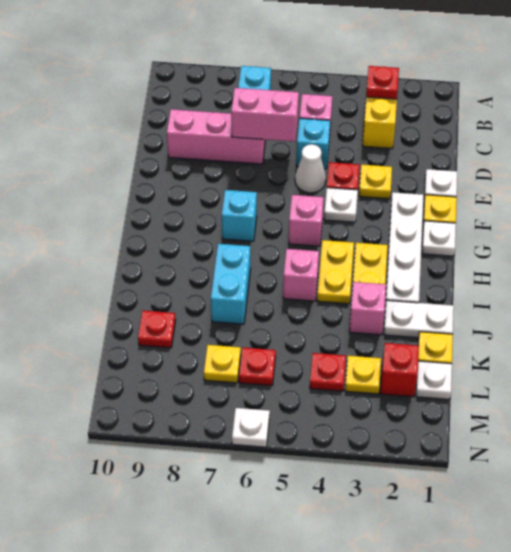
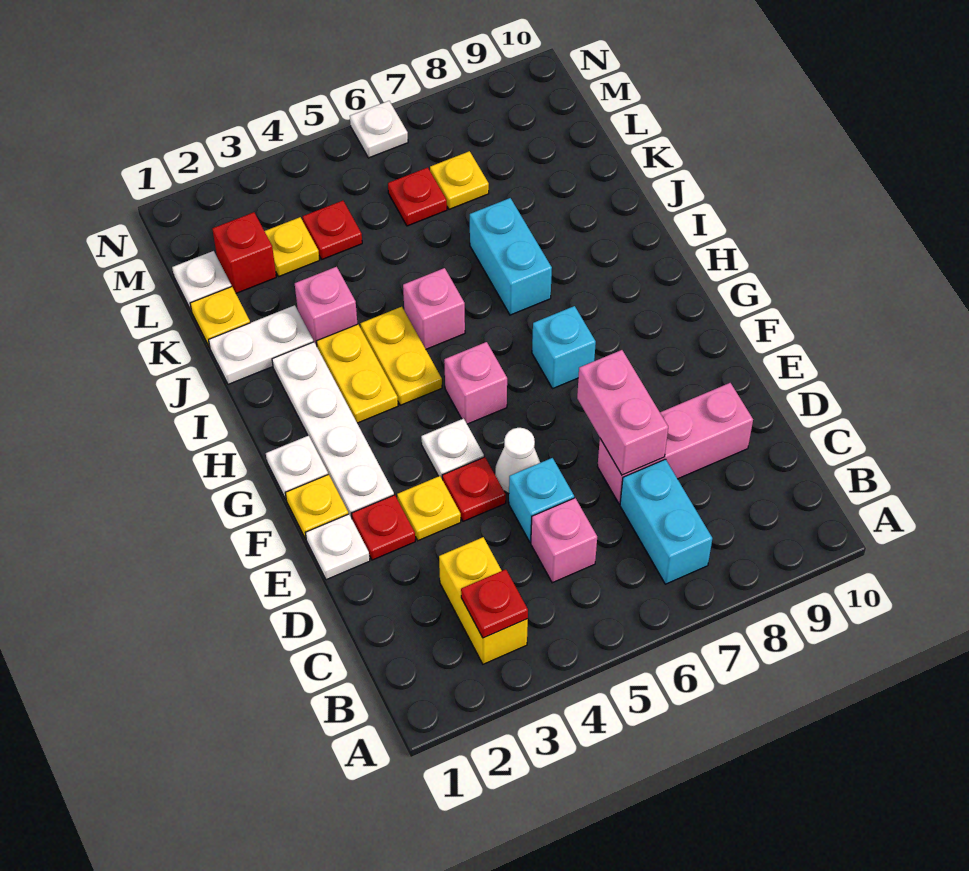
pink brick D6:D7 level 2 -> pink brick D7:E7 level 2
red plate K9 level 1 -> red plate E2 level 1

